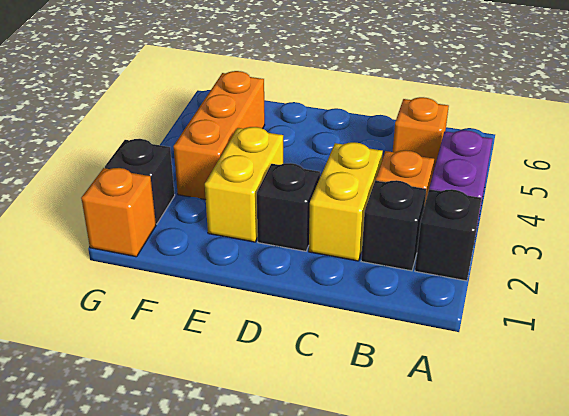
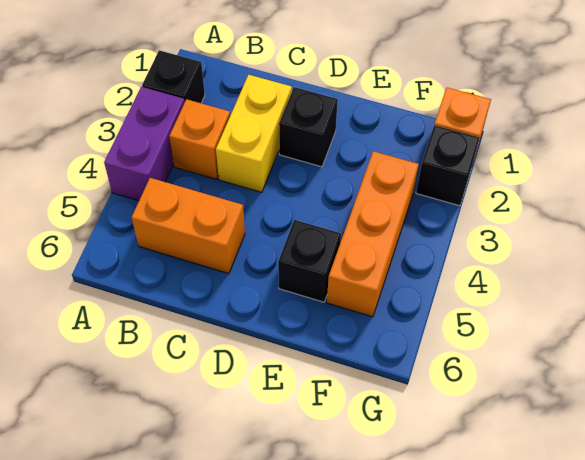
black brick B2 level 1 -> black brick E5 level 1
orange brick B5 level 1 -> orange brick B5:C5 level 1
yellow brick E2:E3 level 1 -> none

